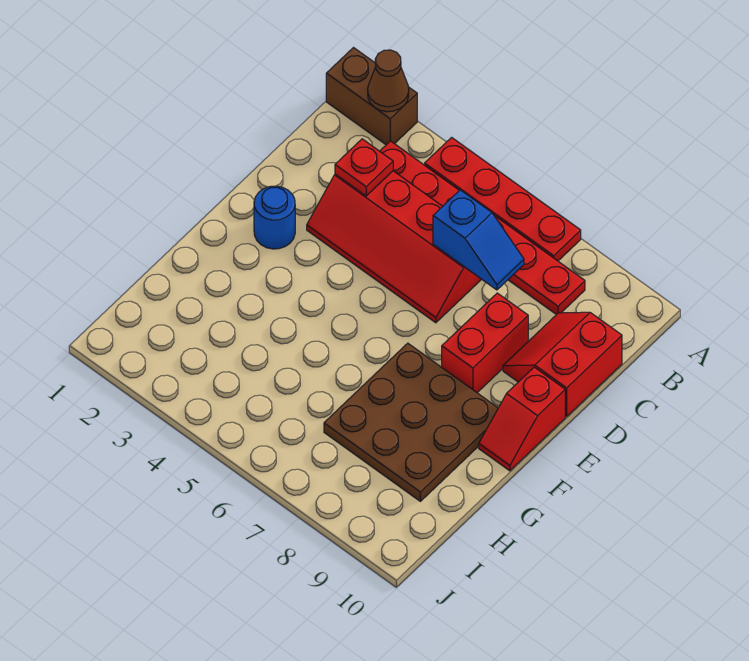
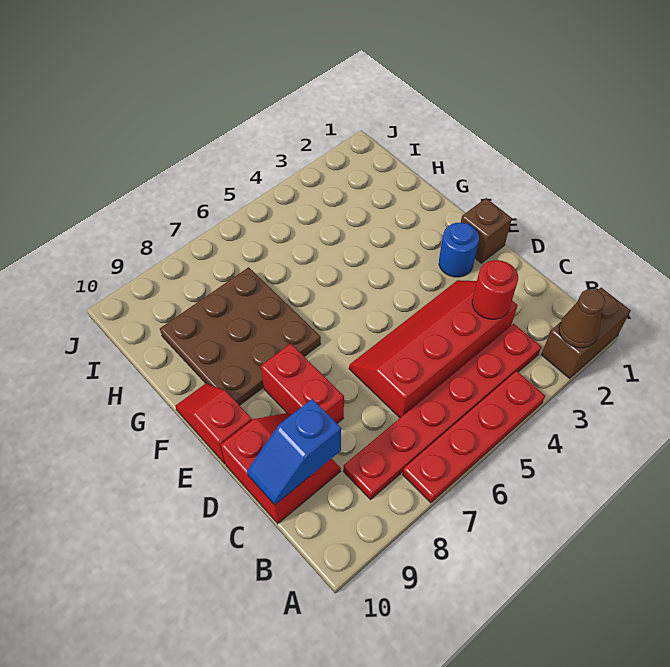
red plate C3 level 2 -> red round brick C3 level 2
blue slope C6:C7 level 2 top 6 -> blue slope C9:C10 level 2 top 9
none -> brown brick E1 level 1

